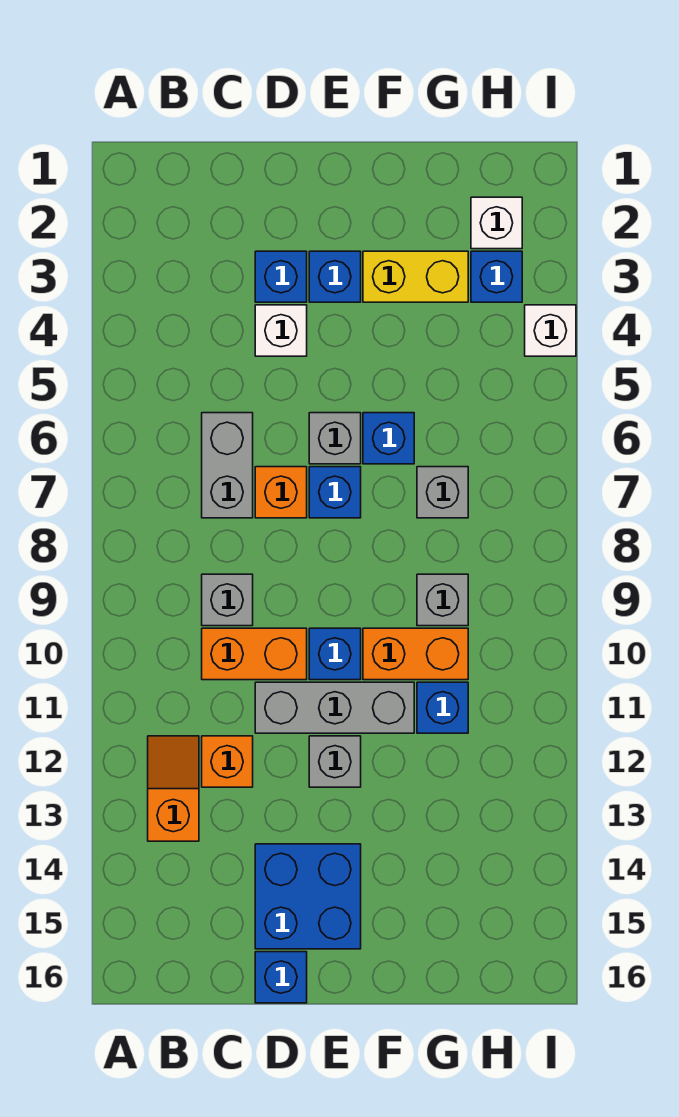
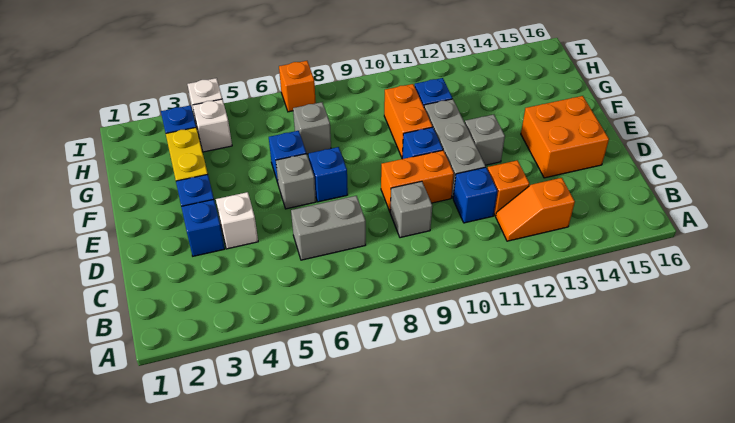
orange brick C10:D10 level 1 -> orange brick D9:D10 level 1
orange brick D7 level 1 -> orange brick I7 level 1
blue brick D14:E15 level 1 -> orange brick D14:E15 level 1
blue brick D16 level 1 -> blue brick C11 level 1
grey brick G9 level 1 -> none
white brick H2 level 1 -> white brick H4 level 1

